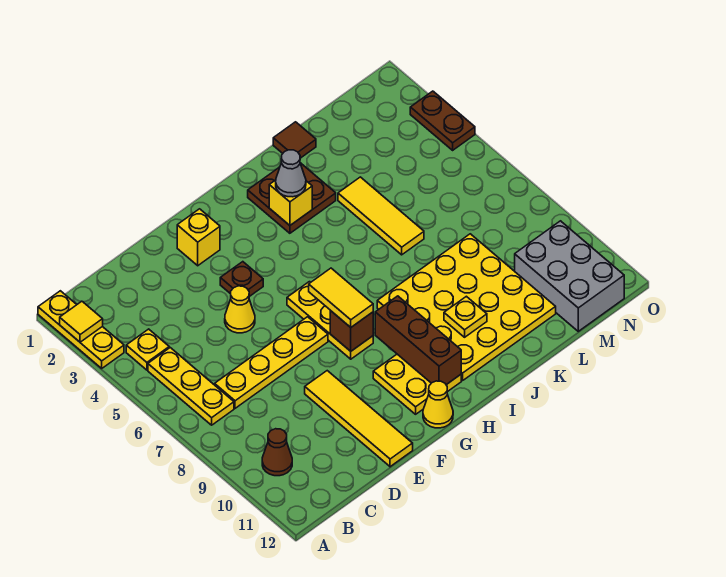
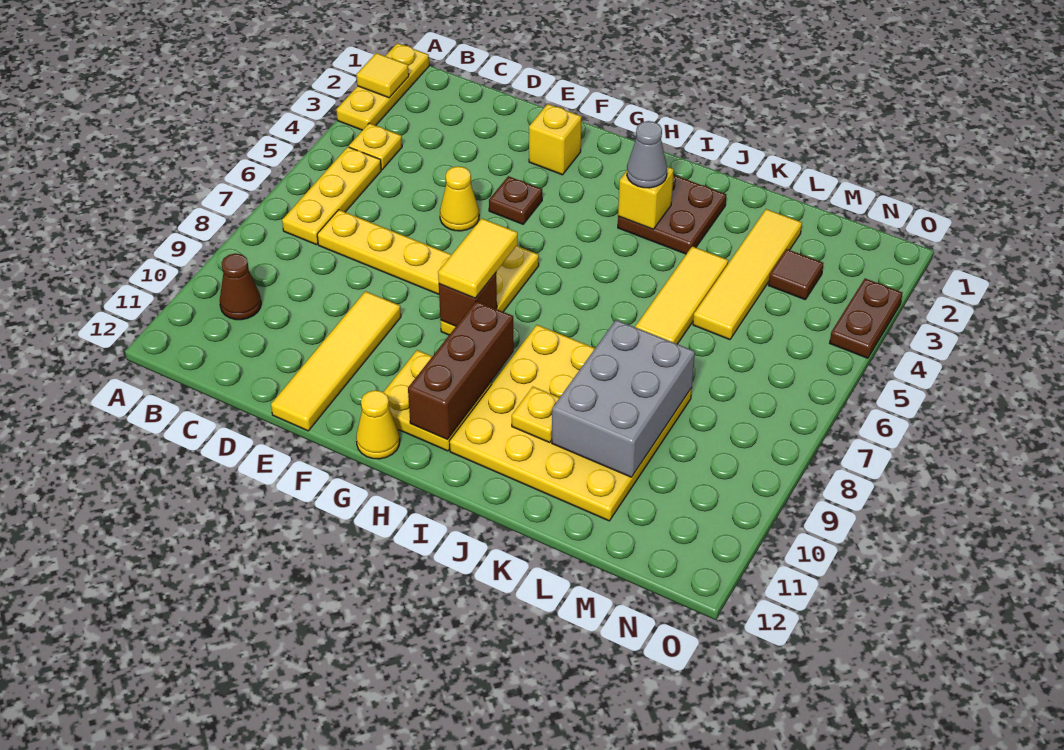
brown tile K1 level 1 -> brown tile M3 level 1
none -> yellow tile L2:L5 level 1
grey brick M10:N12 level 1 -> grey brick K8:L10 level 2

